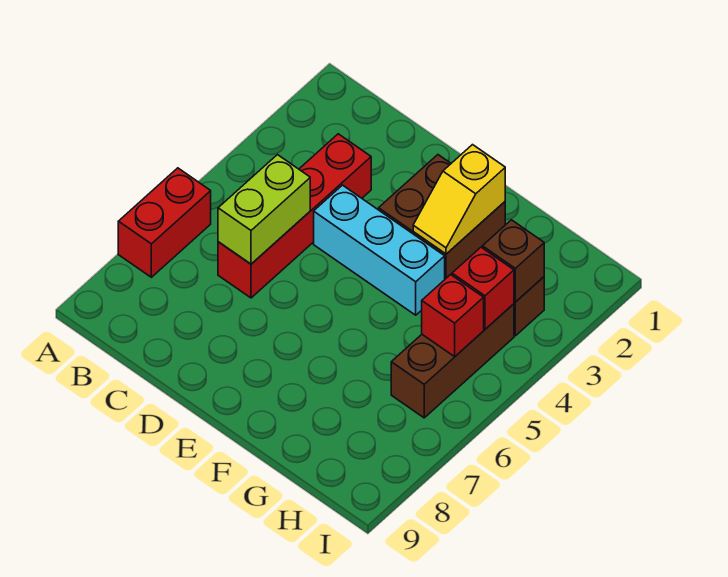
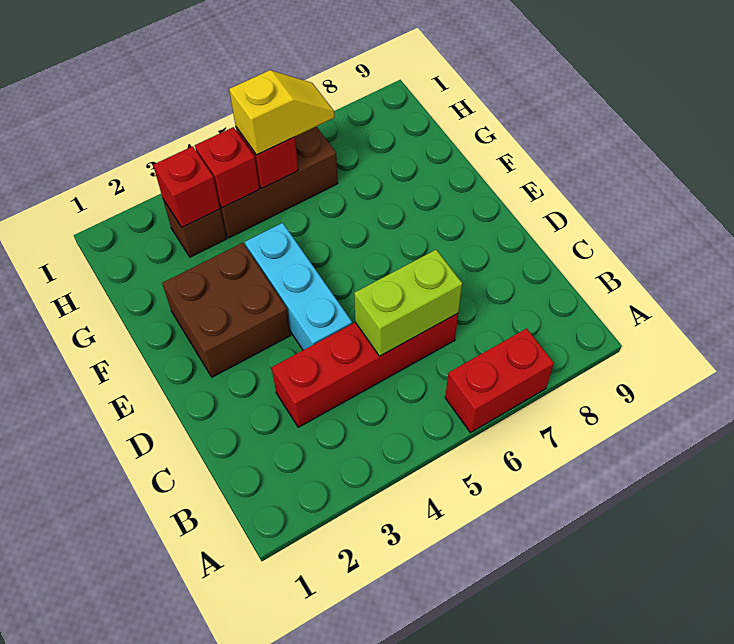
yellow slope F2:F3 level 2 top 2 -> yellow slope H5:H6 level 3 top 5
brown brick H3 level 2 -> red brick H3 level 2

